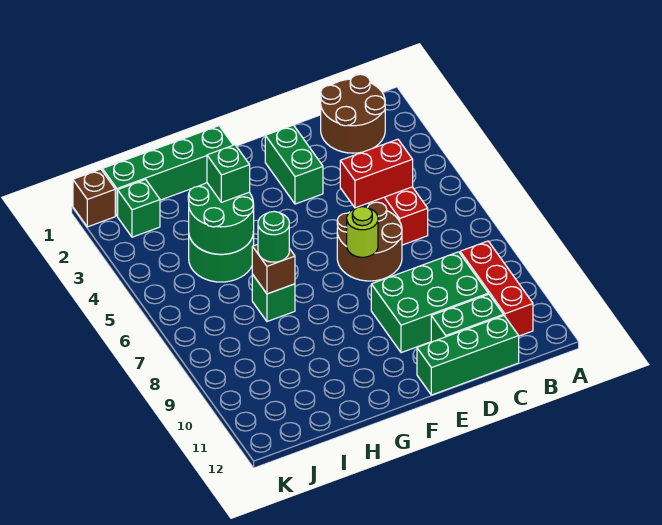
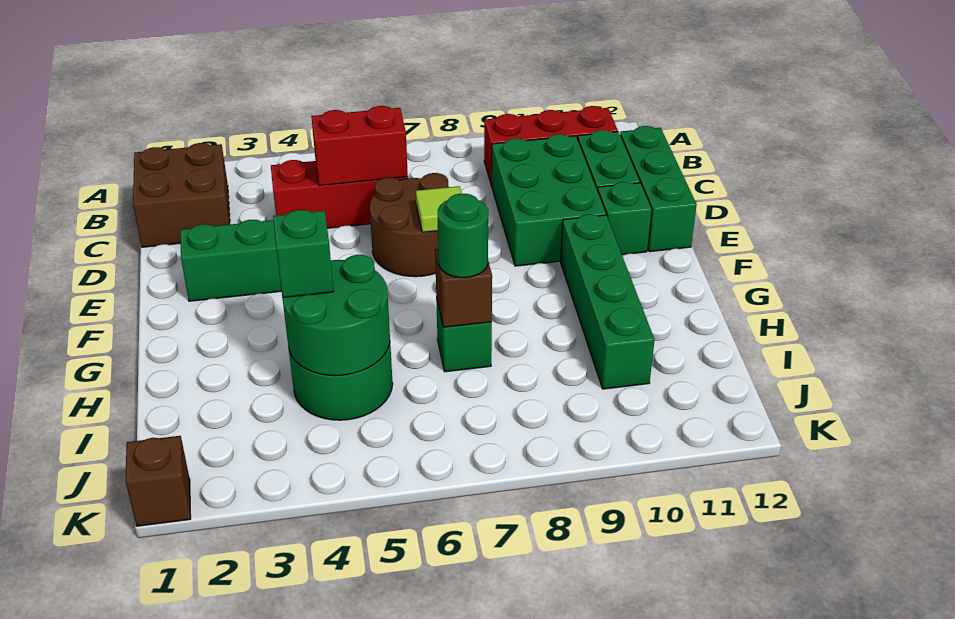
brown round brick B1:C2 level 1 -> brown brick B1:C2 level 1
red brick C5:D5 level 2 -> red brick C5:C6 level 2
lime round brick E7 level 2 -> lime tile E7 level 2
green brick G1:J1 level 1 -> green brick F10:I10 level 1
green brick J2 level 1 -> green brick E11 level 1

